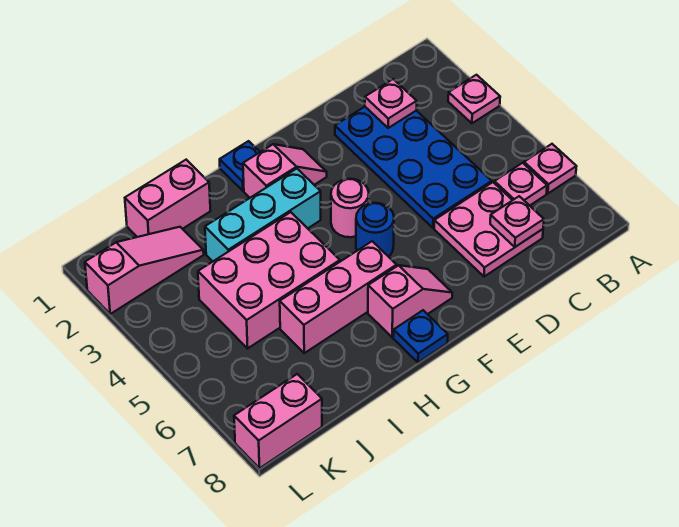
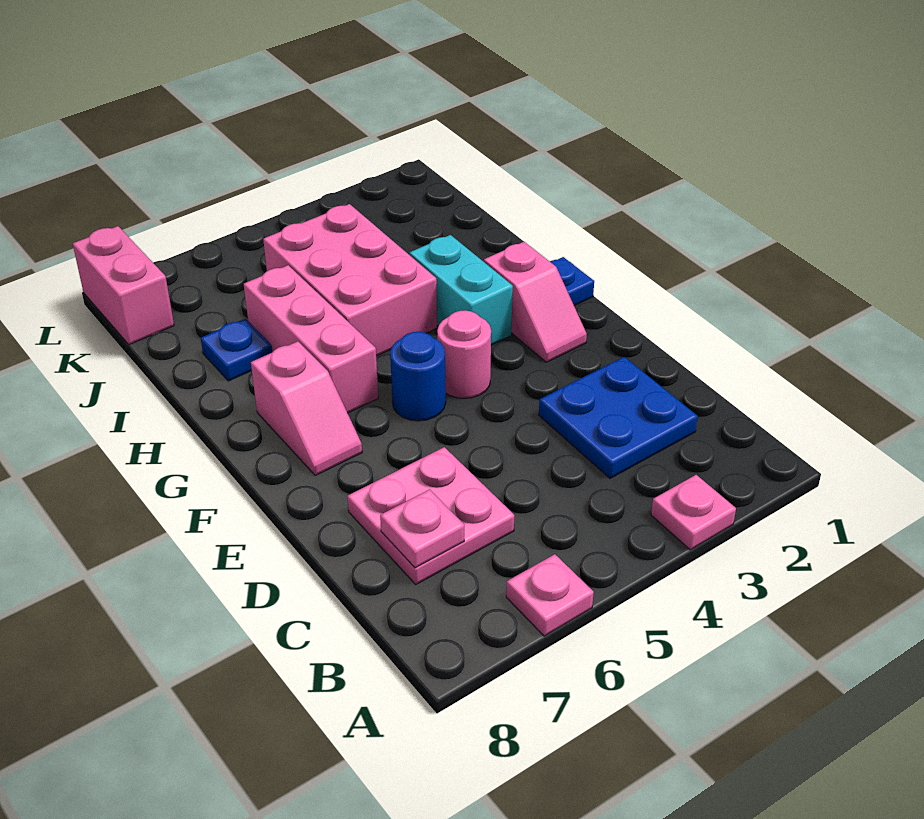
pink plate B6 level 1 -> none
blue plate C2:D5 level 1 -> blue plate C2:D3 level 1
pink plate C2 level 2 -> none
cyan brick G3:I3 level 1 -> cyan brick G3:H3 level 1
blue plate G8 level 1 -> blue plate I7 level 1
pink brick I1:J1 level 1 -> none
pink slope J2:L2 level 1 top L -> none

